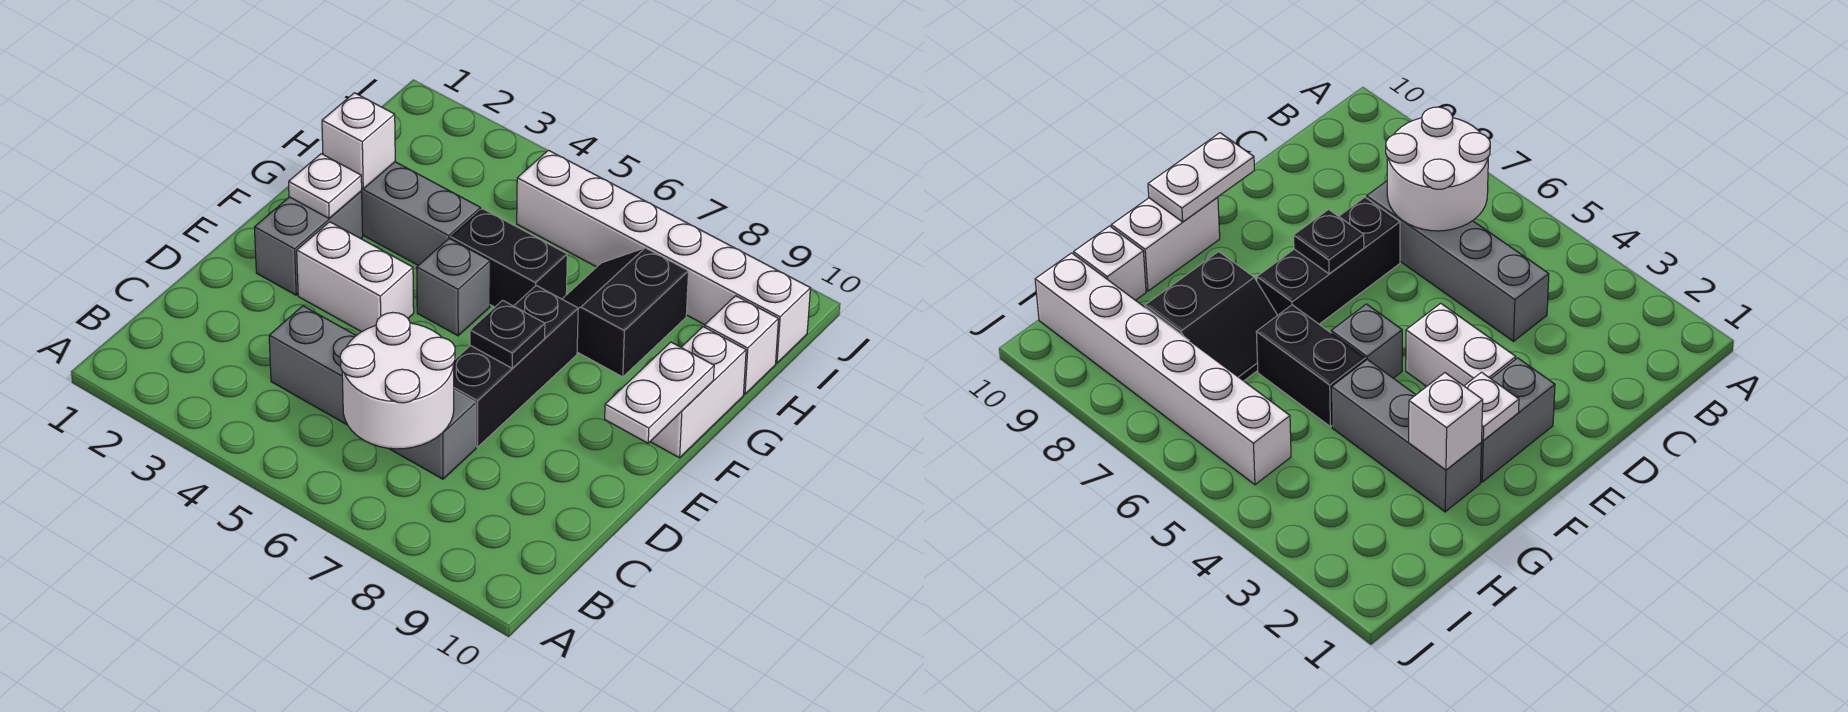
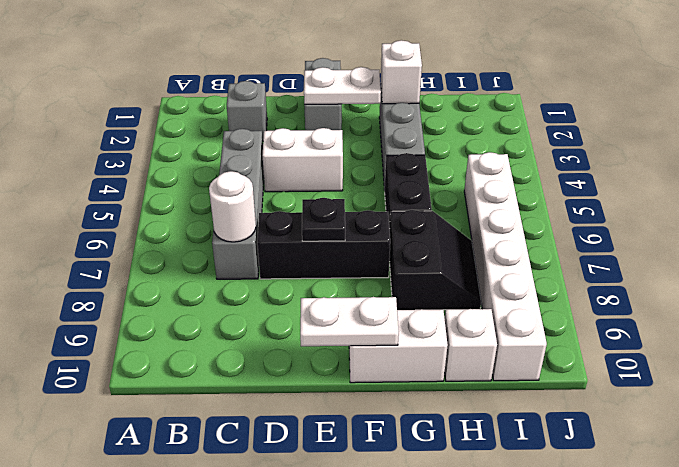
white round brick B6:C7 level 2 -> white round brick C7 level 2
grey brick E2:F2 level 1 -> grey brick E1:E2 level 1
white brick E3:E4 level 1 -> white brick D4:E4 level 1
white plate F2 level 2 -> white plate E2:F2 level 2
grey brick F5 level 1 -> grey brick C2 level 1
black slope G7:H8 level 1 top 8 -> black slope G7:H8 level 1 top G

